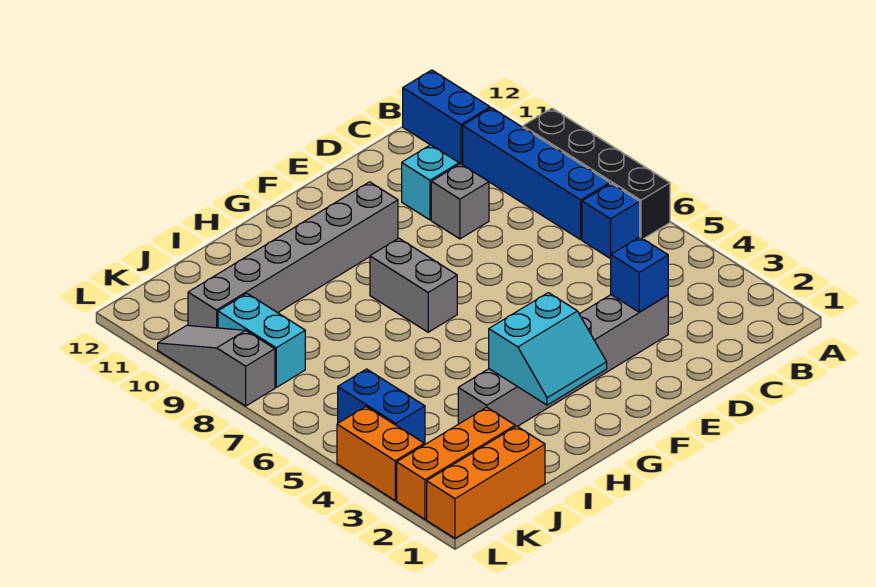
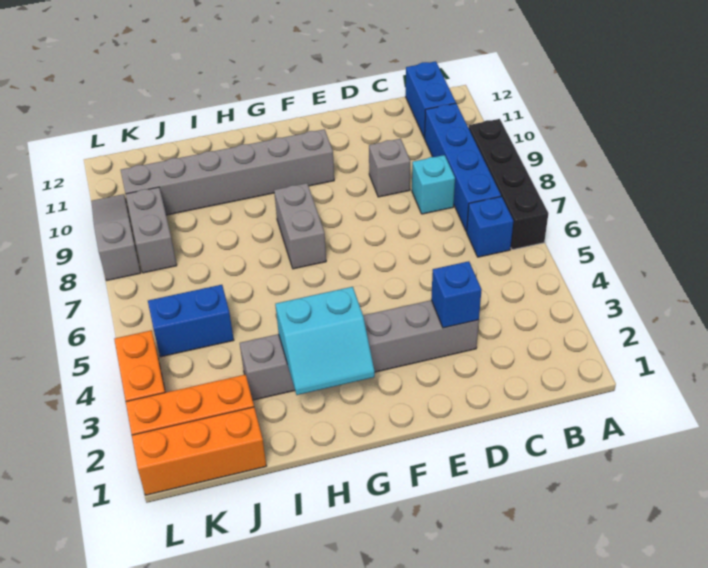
cyan brick D10 level 1 -> cyan brick C8 level 1
blue brick K4:K5 level 1 -> blue brick J5:K5 level 1
cyan brick K8:K9 level 1 -> grey brick K8:K9 level 1

